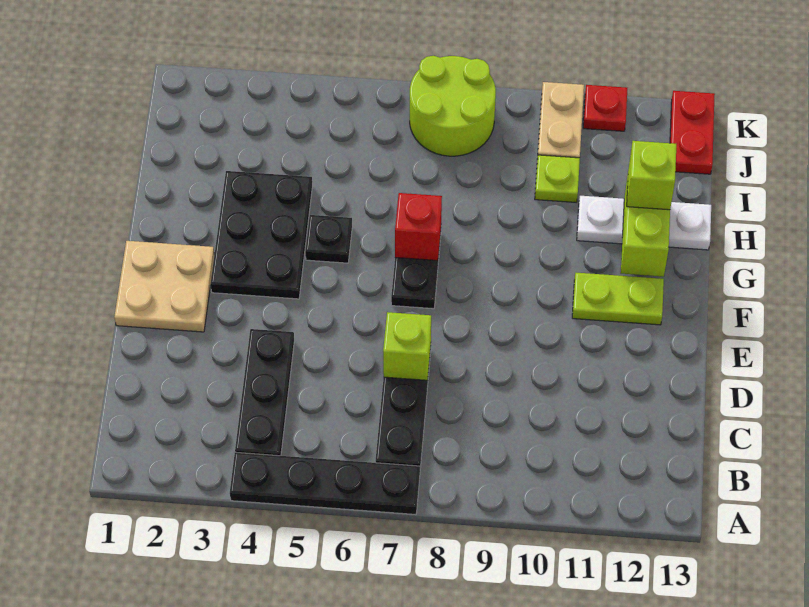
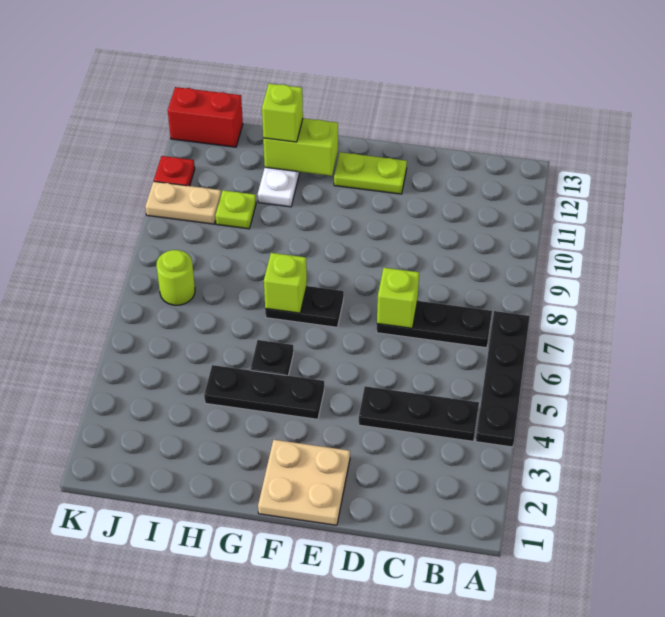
black plate F3:H4 level 1 -> black plate F4:H4 level 1
lime plate F11:F12 level 1 -> lime plate E12:F12 level 1
red brick G7 level 2 -> lime brick G7 level 2
lime round brick J7:K8 level 1 -> lime round brick J7 level 1
red plate J13:K13 level 1 -> red brick J13:K13 level 1

